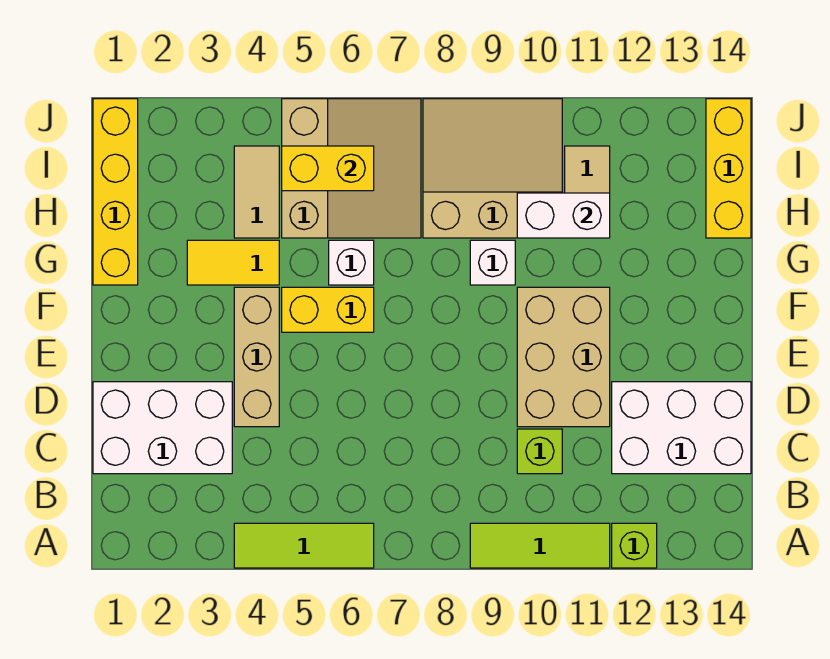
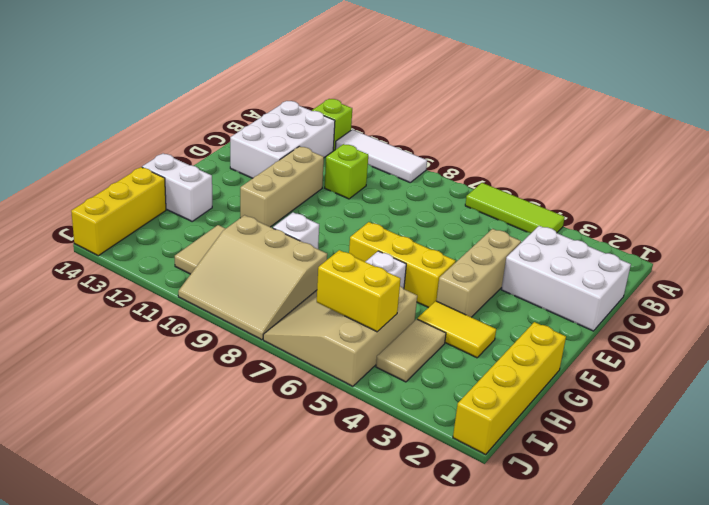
lime tile A9:A11 level 1 -> white tile A9:A11 level 1
white brick C12:D14 level 1 -> white brick B12:D13 level 1
tan brick D10:F11 level 1 -> tan brick D11:F11 level 1
yellow brick F5:F6 level 1 -> yellow brick F5:F7 level 1
white brick H10:H11 level 2 -> white brick G13:G14 level 1

